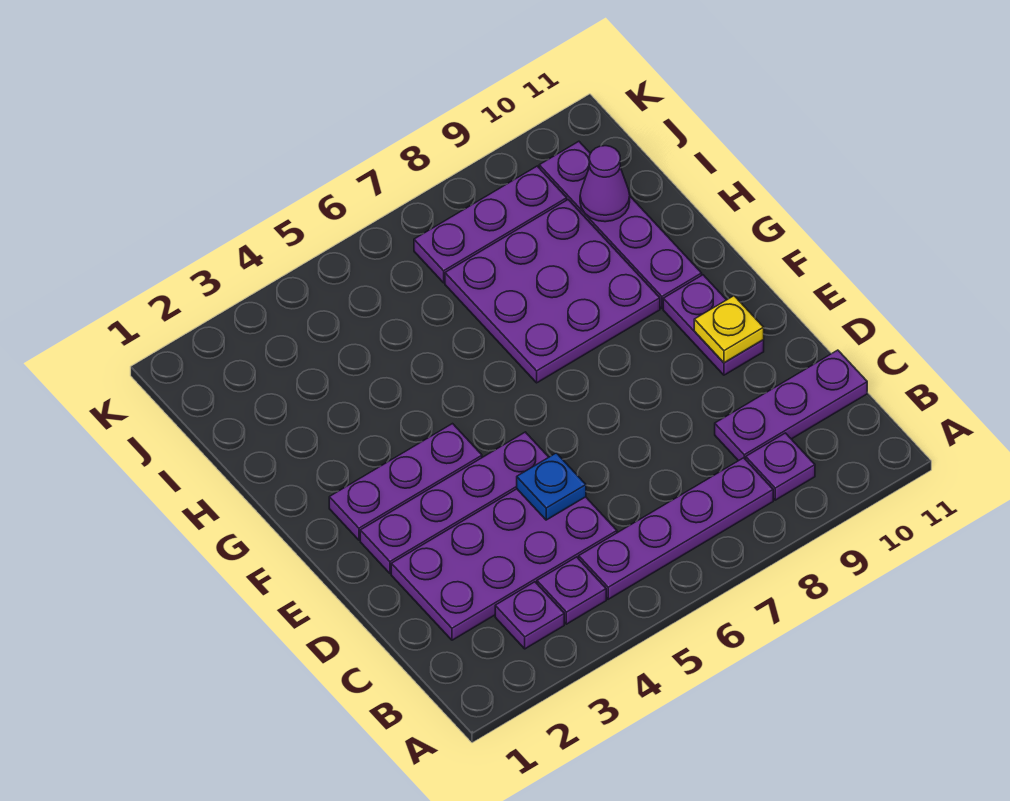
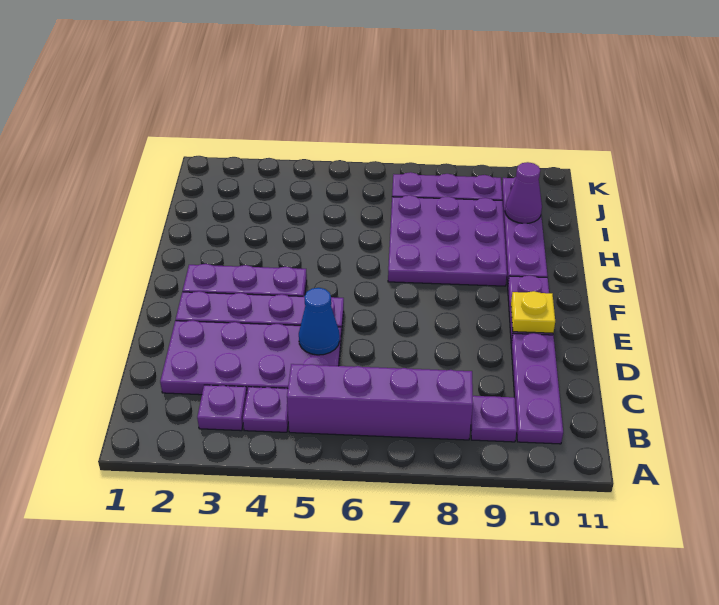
purple plate B5:B8 level 1 -> purple brick B5:B8 level 1
purple plate C9:C11 level 1 -> purple plate B10:D10 level 1
blue plate D5 level 2 -> blue cone D5 level 2

